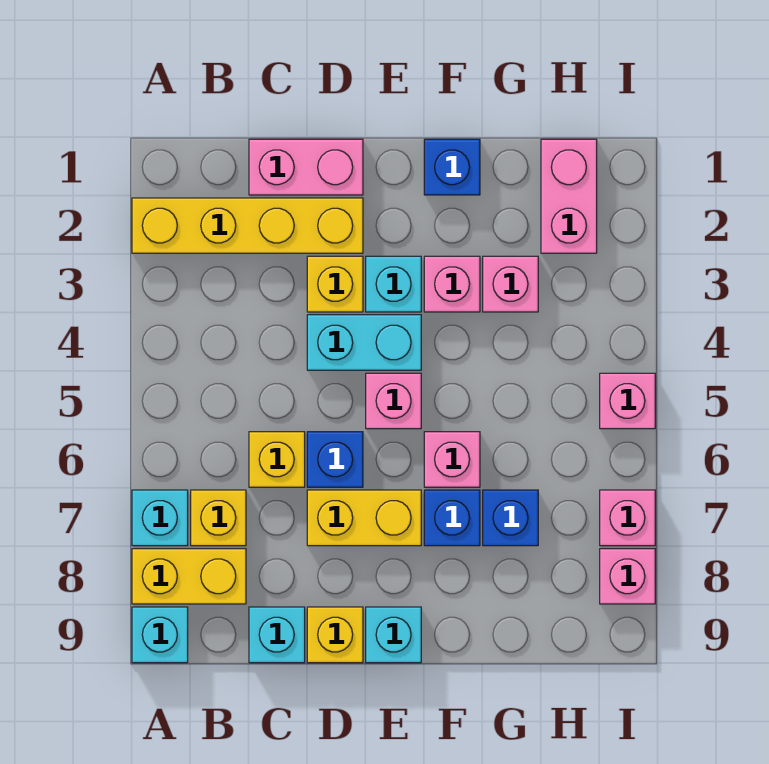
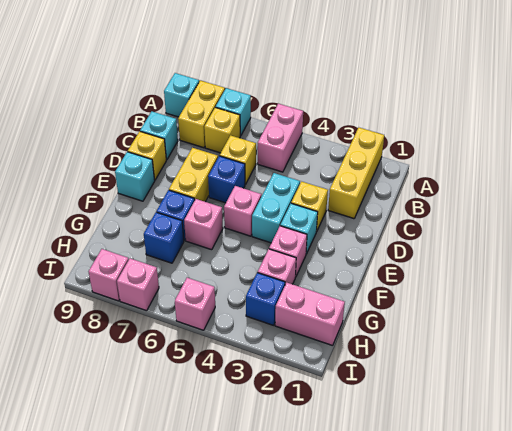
yellow brick A2:D2 level 1 -> yellow brick A2:C2 level 1
pink brick C1:D1 level 1 -> pink brick A5:B5 level 1
blue brick F1 level 1 -> blue brick H3 level 1

